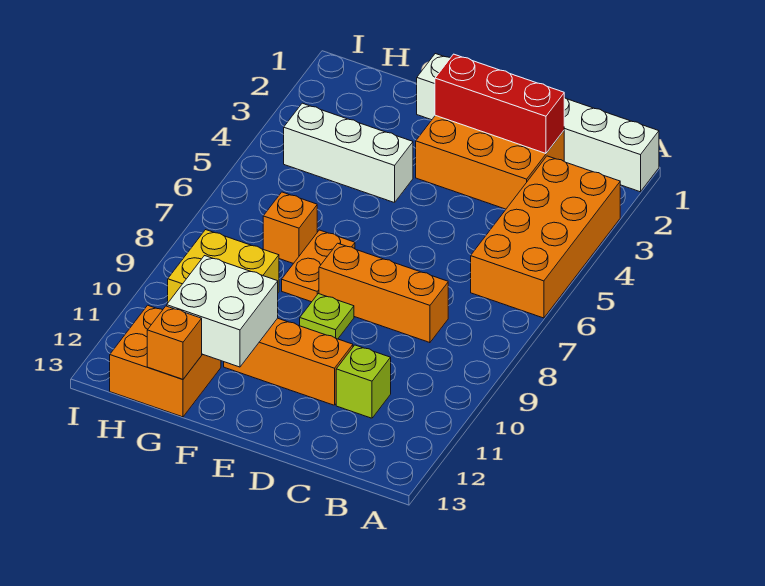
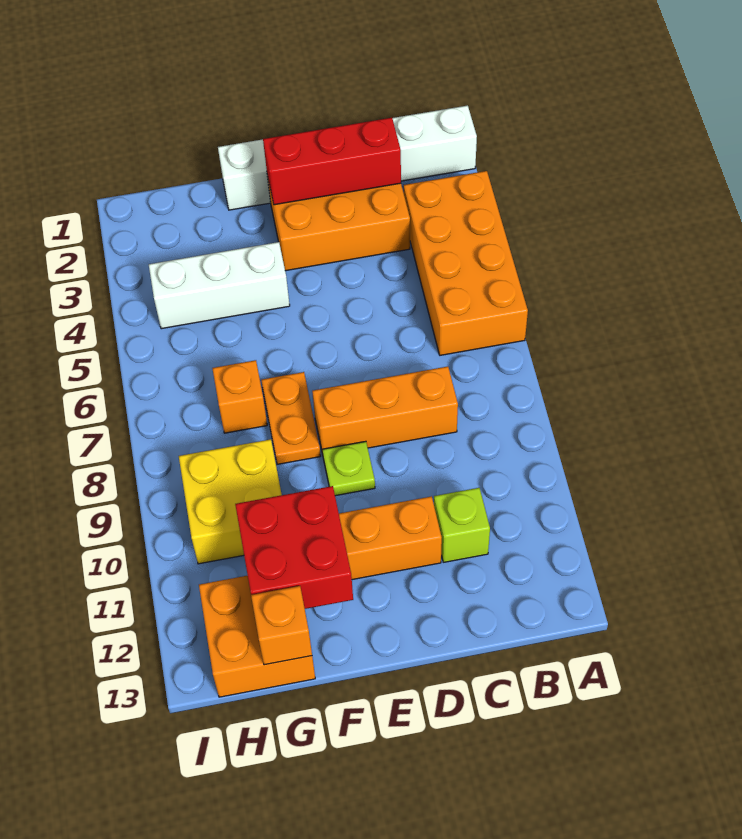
white brick F11:G12 level 2 -> red brick F11:G12 level 2

